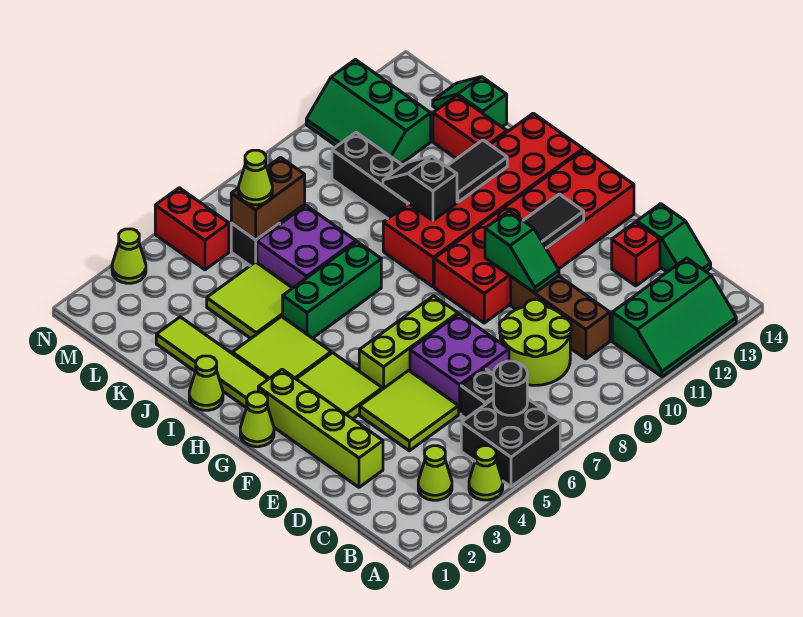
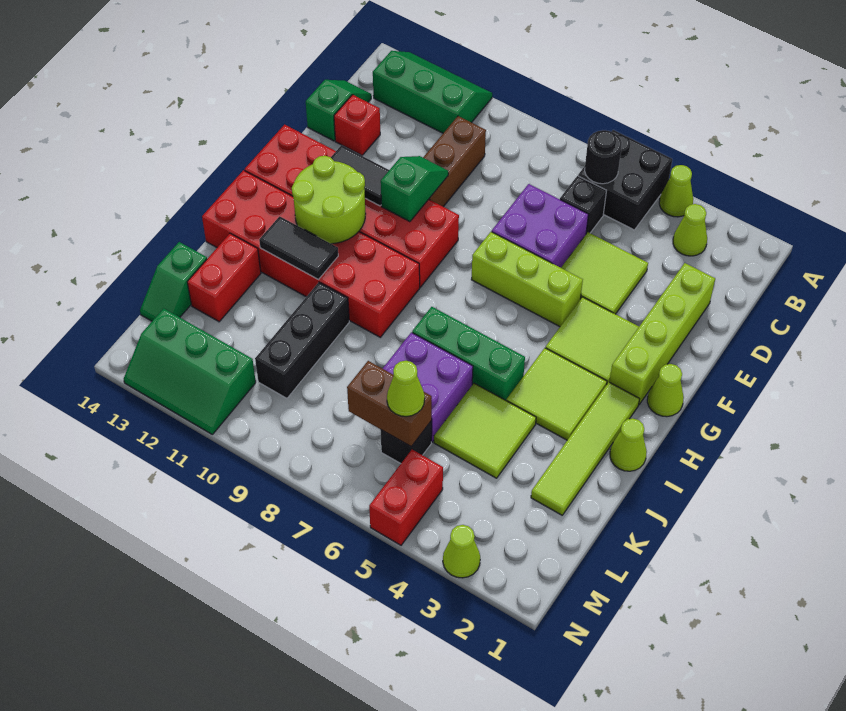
lime round brick C8:D9 level 1 -> lime round brick G11:H12 level 2
black slope I10:J10 level 2 top I -> none
green slope L11:N12 level 1 top 12 -> green slope M11:N13 level 1 top M

